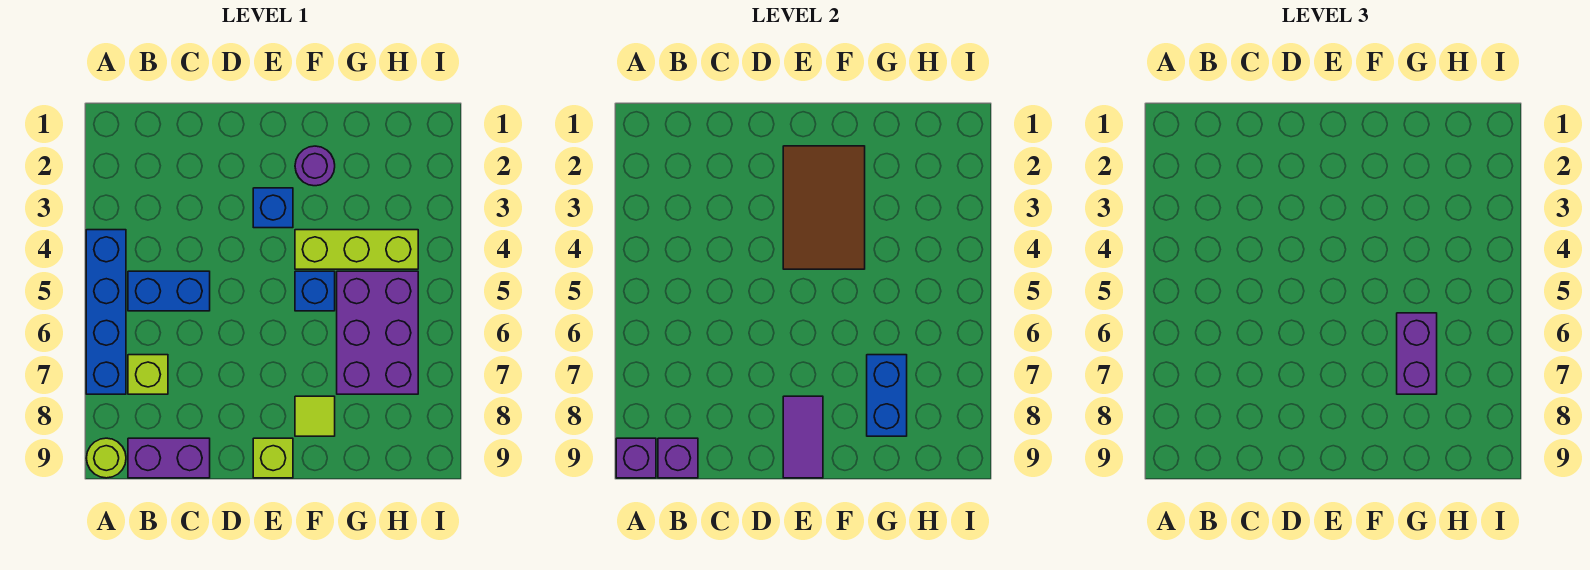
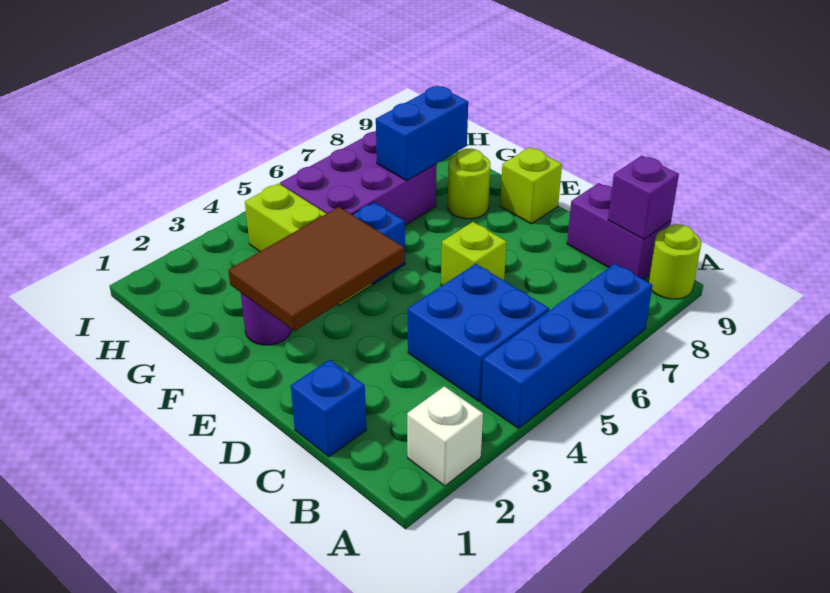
none -> white brick A2 level 1
purple brick A9 level 2 -> none
blue brick B5:C5 level 1 -> blue brick B4:C5 level 1
lime brick B7 level 1 -> lime brick D6 level 1
blue brick E3 level 1 -> blue brick C1 level 1
purple tile E8:E9 level 2 -> none
lime tile F8 level 1 -> lime round brick F8 level 1
purple brick G6:G7 level 3 -> none

